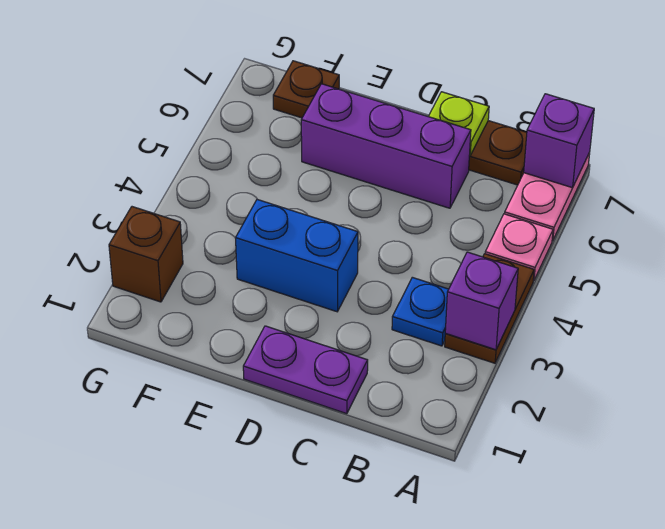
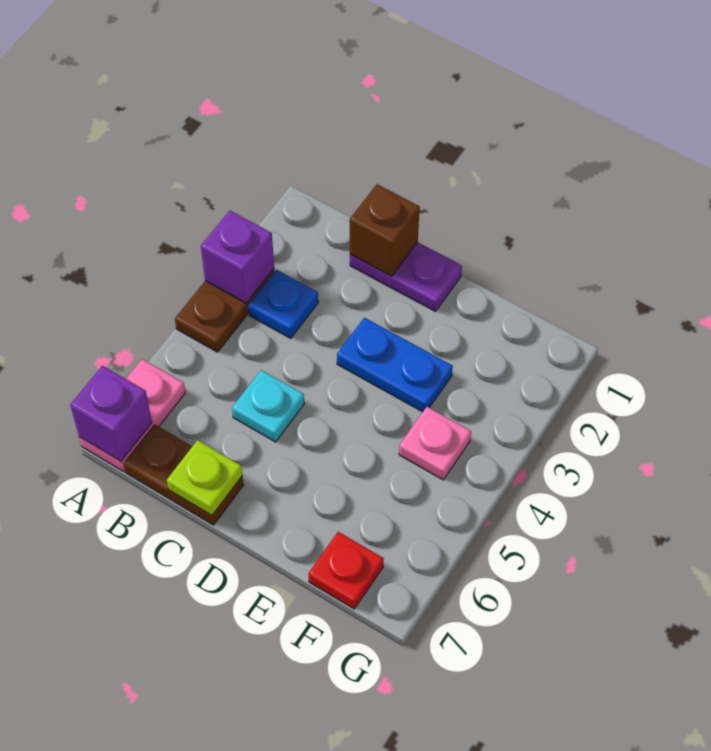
pink plate A5 level 1 -> pink plate F4 level 1
none -> cyan plate C5 level 1
purple brick C6:E6 level 1 -> none
blue brick D3:E3 level 1 -> blue plate D3:E3 level 1
brown plate F7 level 1 -> red plate F7 level 1
brown brick G2 level 1 -> brown brick C1 level 2

